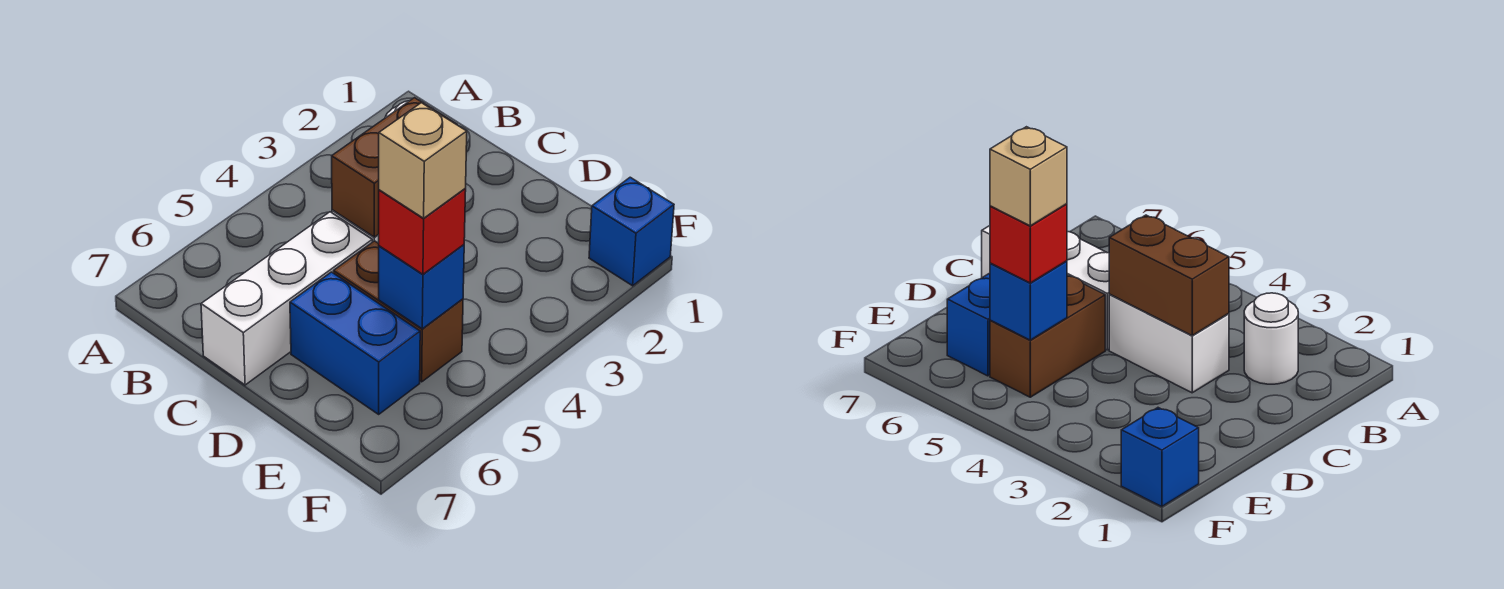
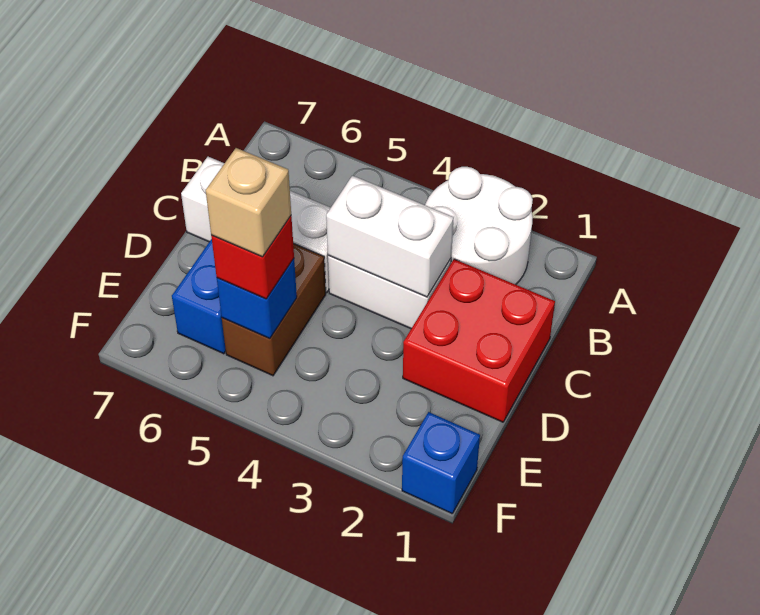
white round brick B2 level 1 -> white round brick A2:B3 level 1
none -> red brick C1:D2 level 1
brown brick C3:C4 level 2 -> white brick C3:C4 level 2

